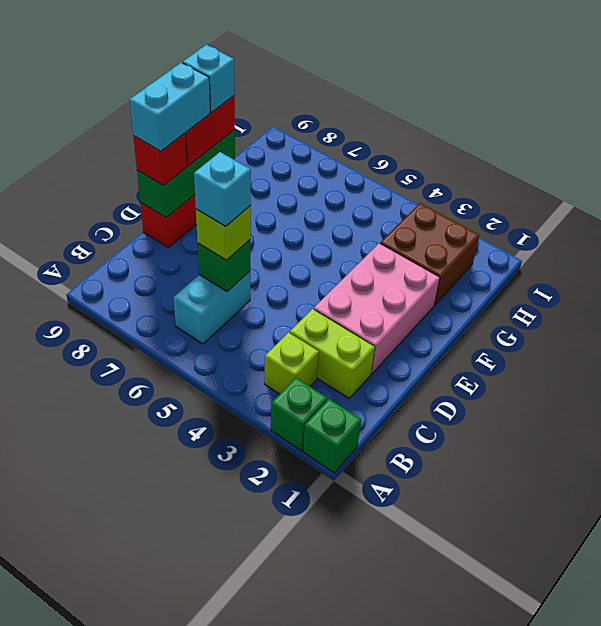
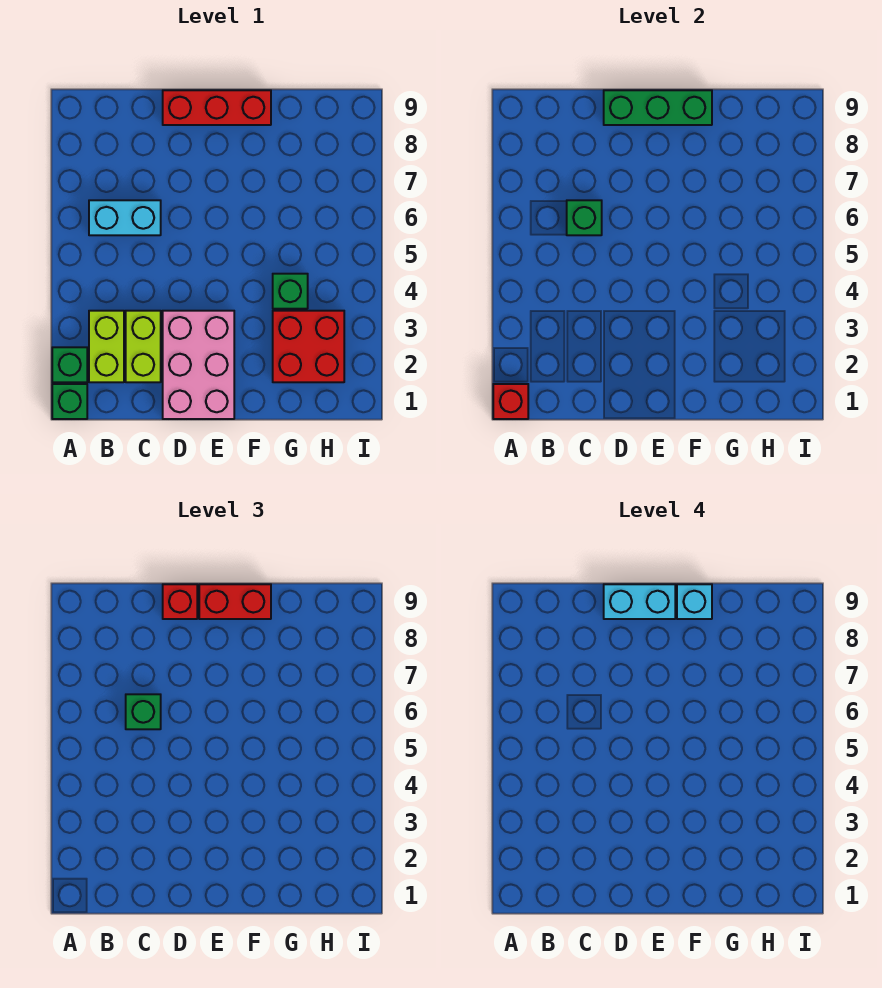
none -> red brick A1 level 2
lime brick B3 level 1 -> lime brick B2:B3 level 1
lime brick C6 level 3 -> green brick C6 level 3
cyan brick C6 level 4 -> none
pink brick D2:F3 level 1 -> pink brick D1:E3 level 1
brown brick G2:H3 level 1 -> red brick G2:H3 level 1
none -> green brick G4 level 1

